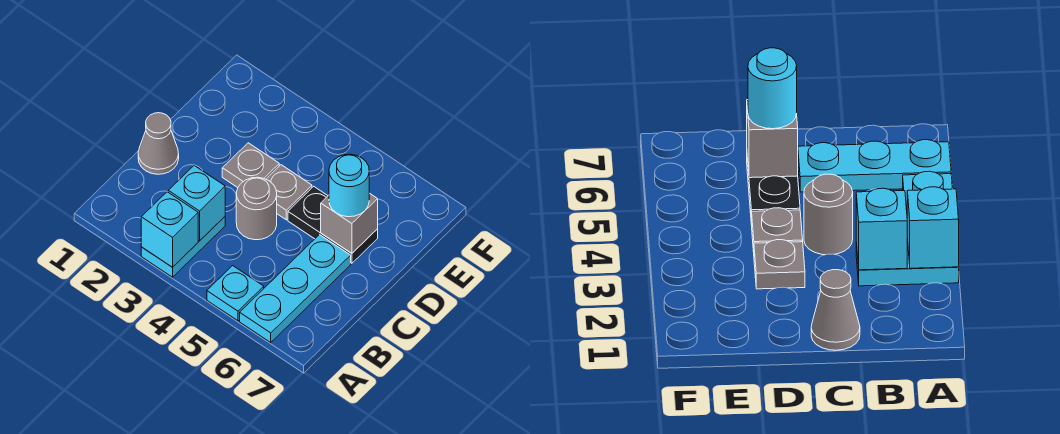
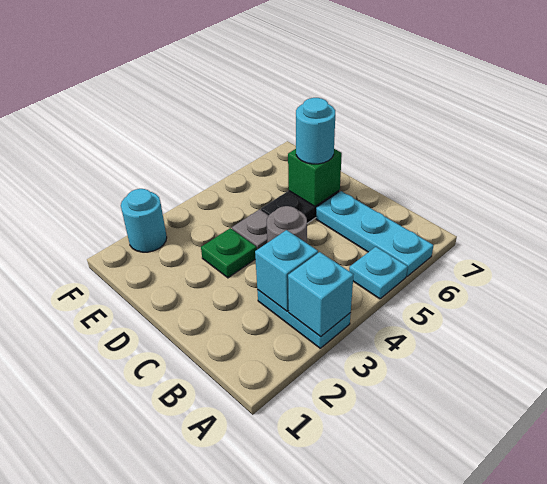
grey cone C1 level 1 -> none
grey plate D3 level 1 -> green plate D3 level 1
grey brick D6 level 2 -> green brick D6 level 2
none -> cyan round brick F2 level 1

